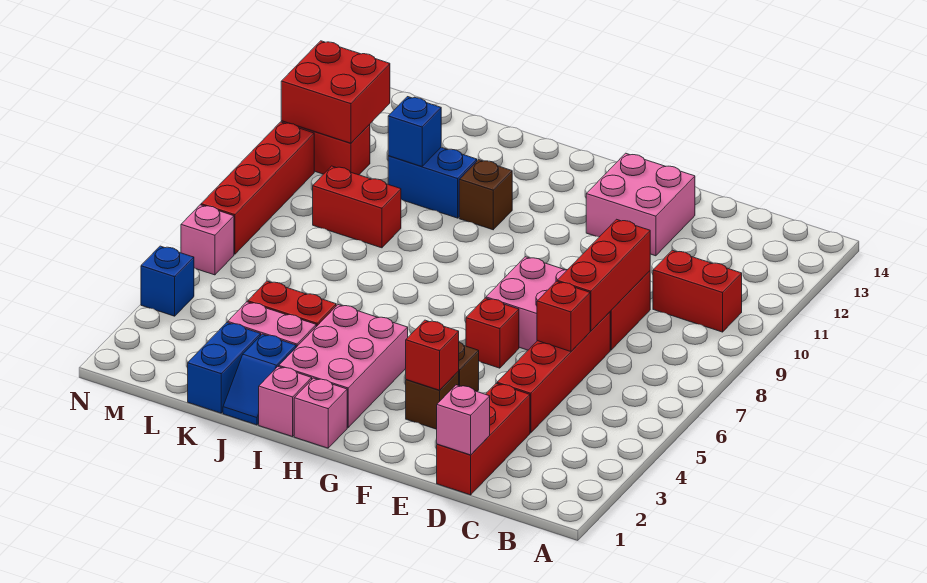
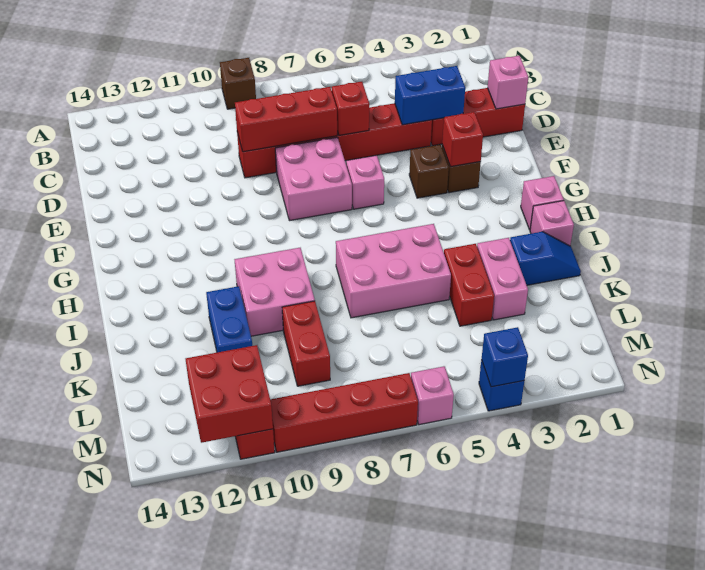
red brick B10:C10 level 1 -> none
pink brick E12:F13 level 1 -> pink brick I9:J10 level 1
red brick F6 level 1 -> pink brick F6 level 1
pink brick H2:I4 level 1 -> pink brick I5:J7 level 1
brown brick I11 level 1 -> brown brick A9 level 1
blue brick K1:K2 level 1 -> blue brick D3:D4 level 2
blue brick K11 level 2 -> blue brick N4 level 2

